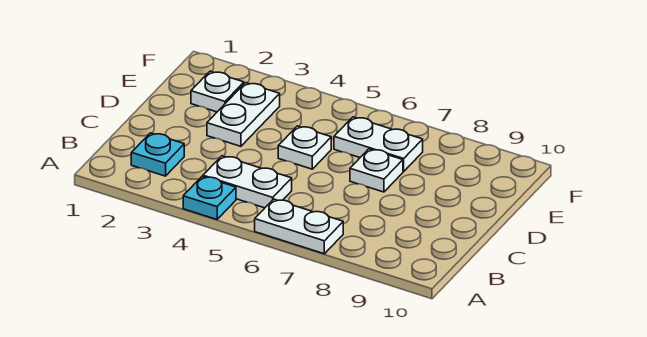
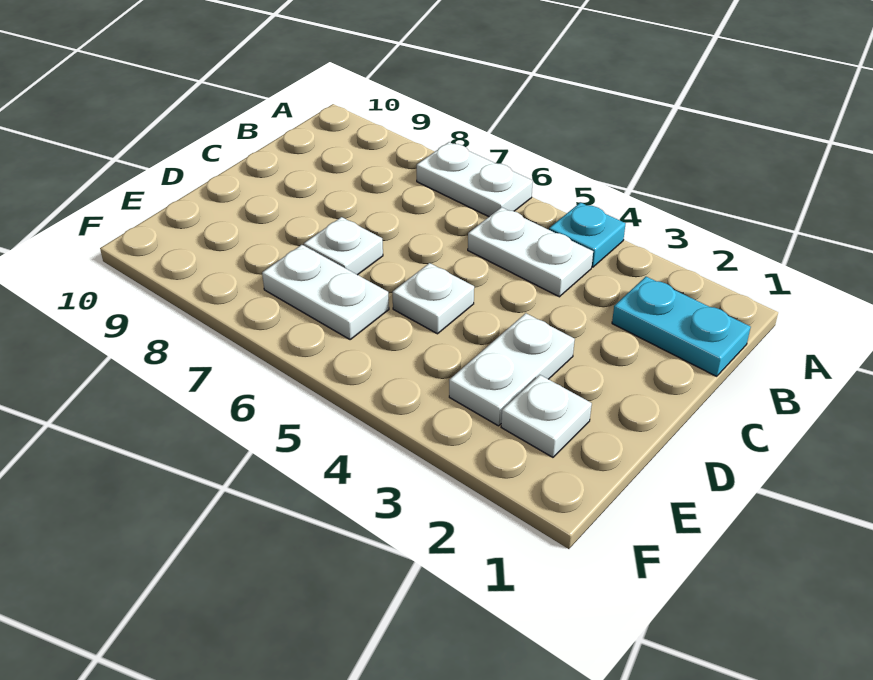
cyan plate B2 level 1 -> cyan plate B1:B2 level 1

